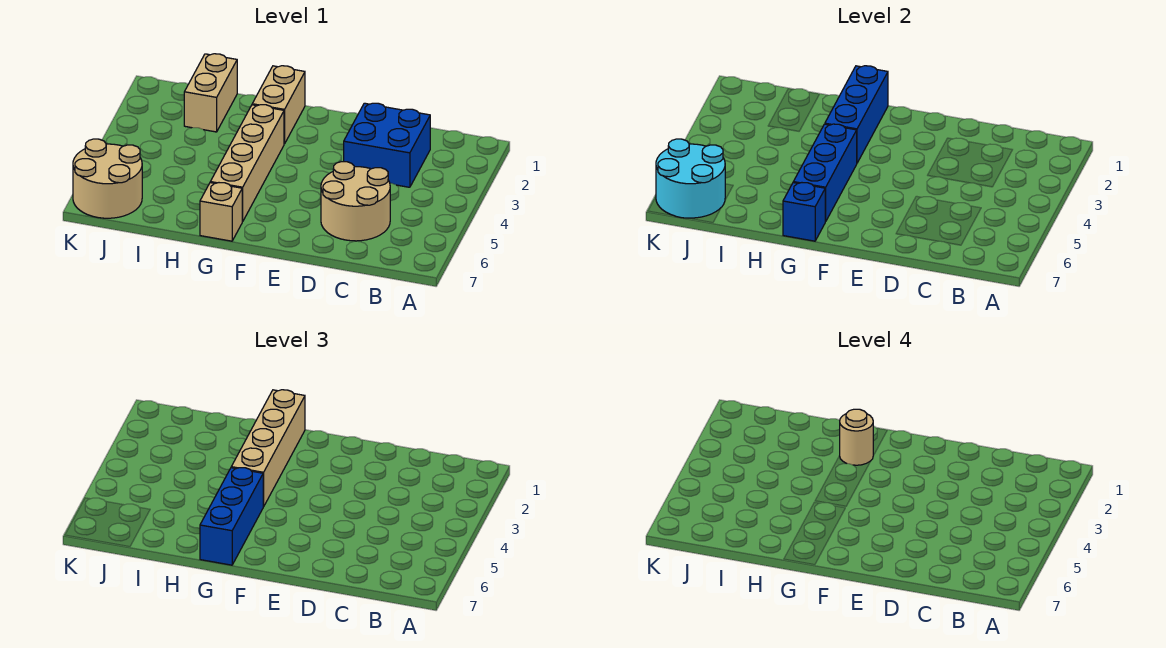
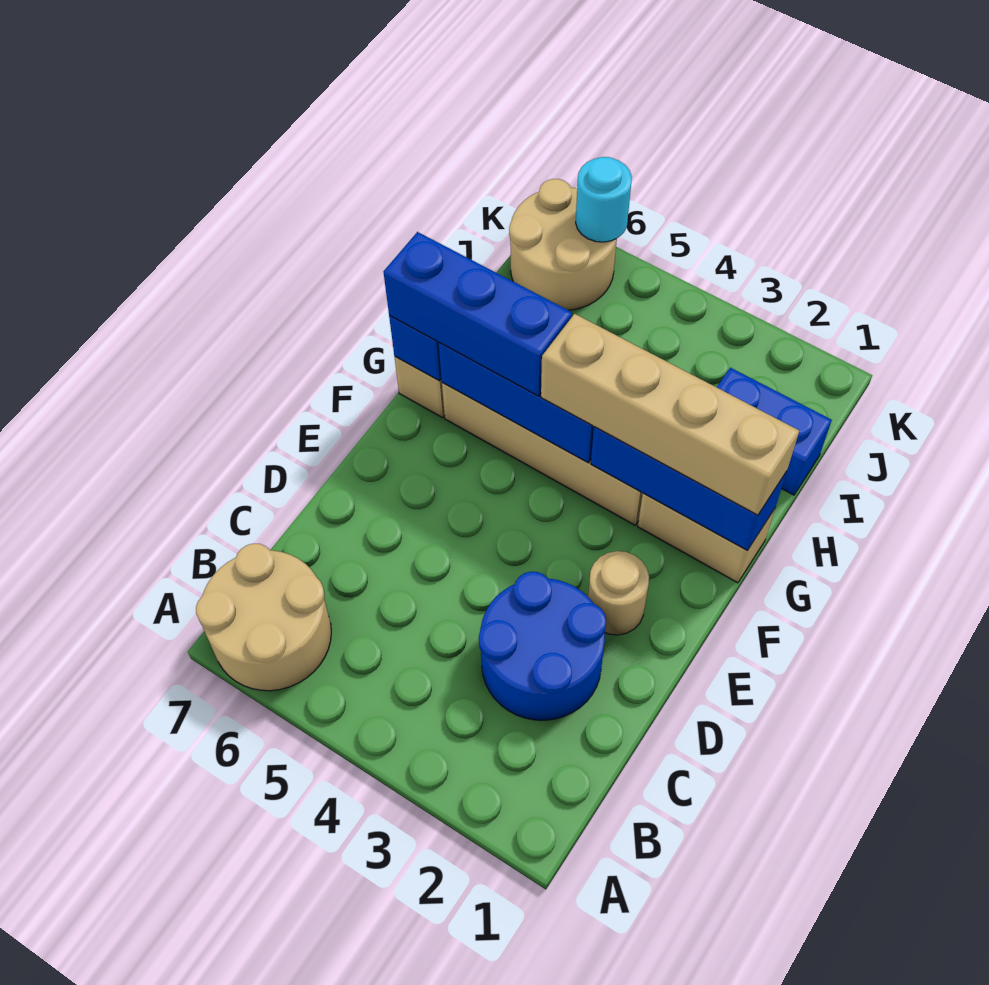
blue brick C2:D3 level 1 -> blue round brick C2:D3 level 1
tan round brick C5:D6 level 1 -> tan round brick A6:B7 level 1
tan round brick G2 level 4 -> tan round brick E2 level 1
tan brick I1:I2 level 1 -> blue brick I1:I2 level 1
cyan round brick J6:K7 level 2 -> cyan round brick K6 level 2

